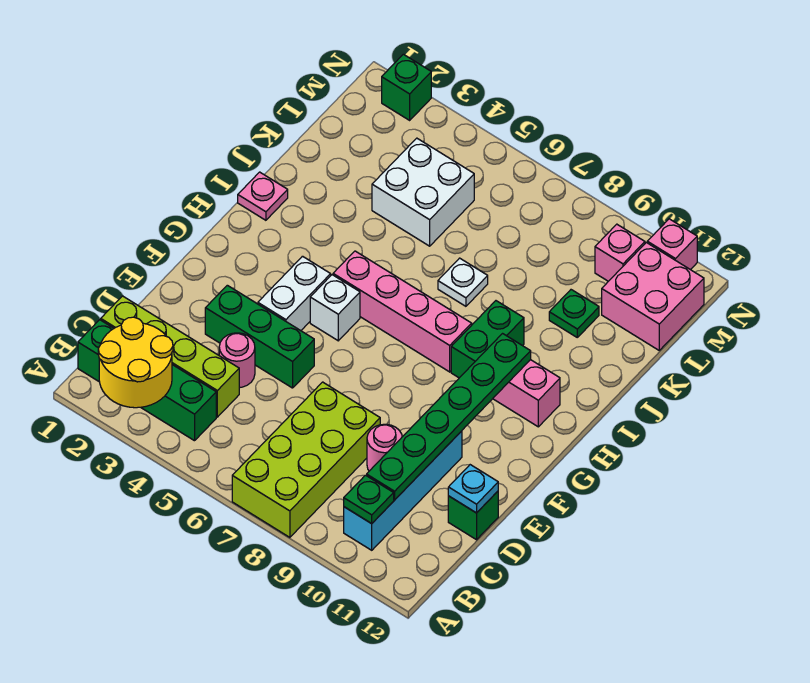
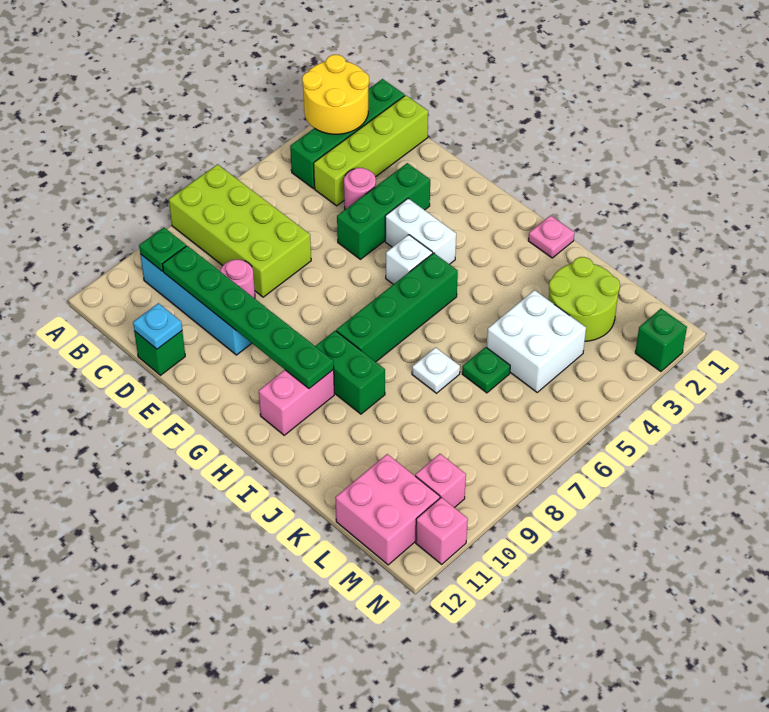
pink brick H5:H8 level 1 -> green brick H5:H8 level 1
none -> lime round brick K2:L3 level 1
green plate K10 level 1 -> green plate K6 level 1

